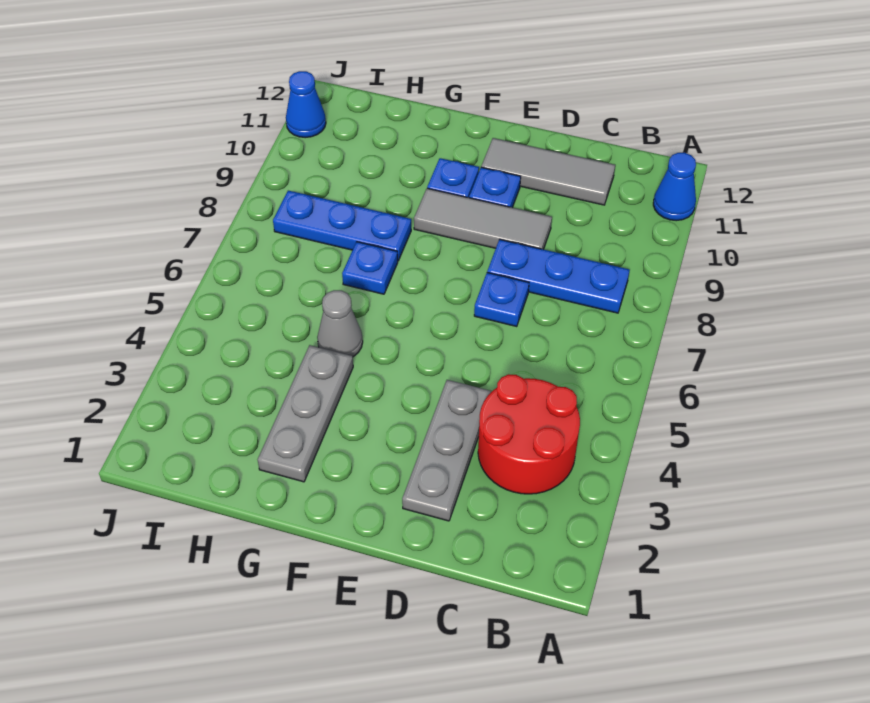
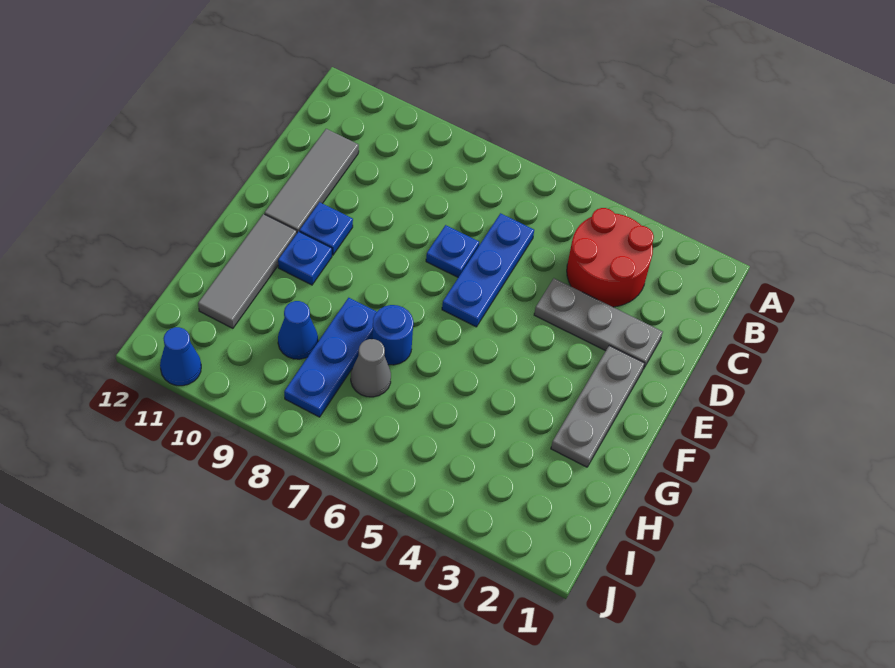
blue cone A11 level 1 -> blue cone H9 level 1
blue plate B8:D8 level 1 -> blue plate C6:E6 level 1
grey tile D9:F9 level 1 -> grey tile F11:H11 level 1
grey plate G2:G4 level 1 -> grey plate E2:G2 level 1
grey cone G5 level 1 -> grey cone H7 level 1
blue plate G7 level 1 -> blue round brick G7 level 1

